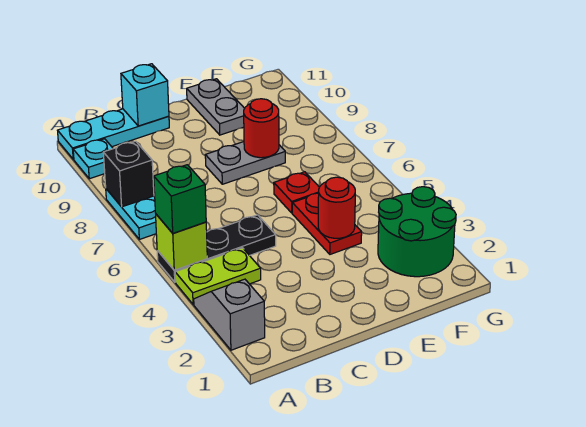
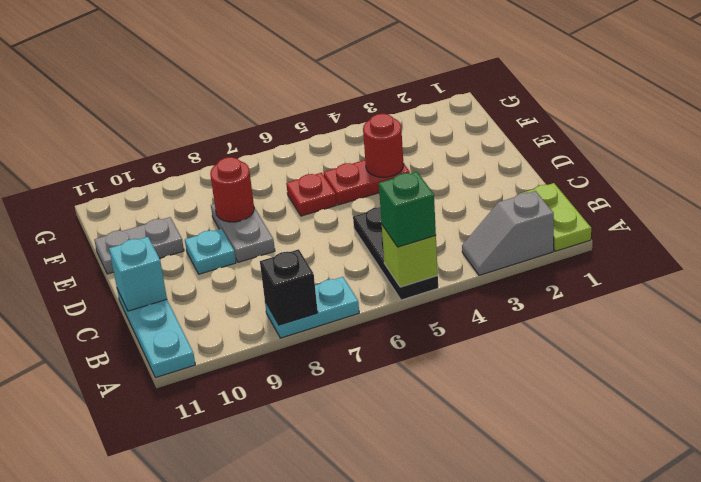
lime plate A4:B4 level 1 -> lime plate A1:B1 level 1
cyan plate A10 level 1 -> cyan plate D9 level 1
green round brick F2:G3 level 1 -> none

